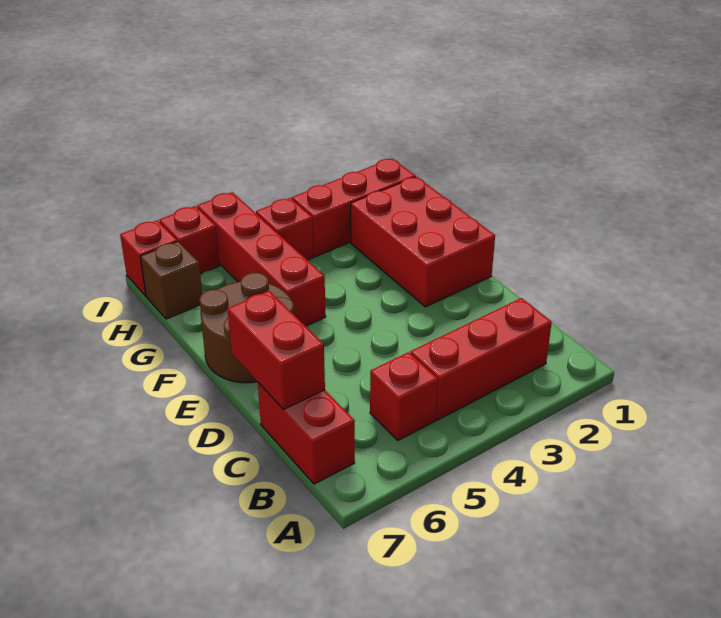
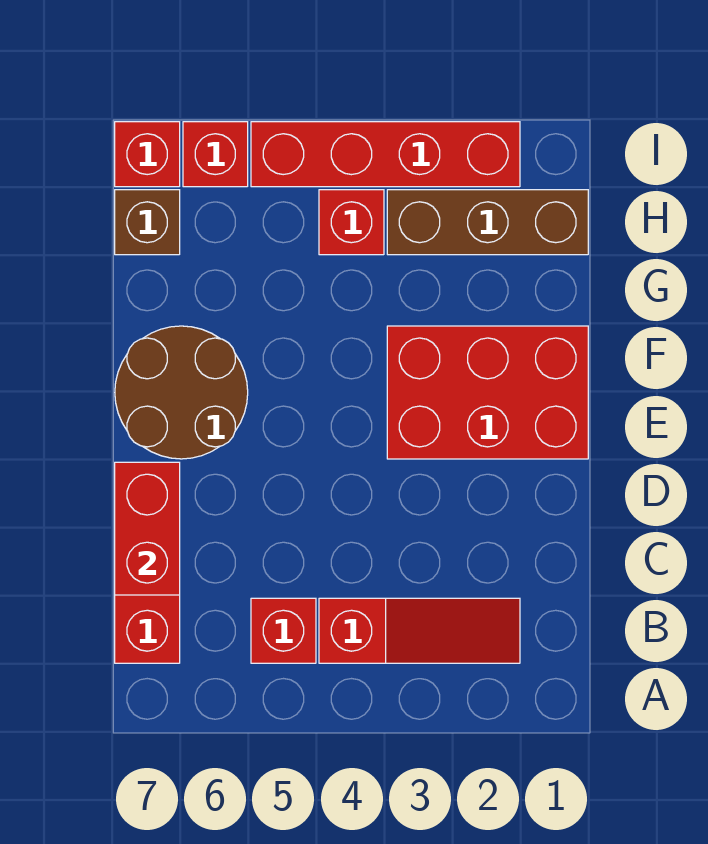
red brick B2:B4 level 1 -> red slope B2:B4 level 1 top 4
red brick E1:G2 level 1 -> red brick E1:F3 level 1
red brick F5:I5 level 1 -> red brick I2:I5 level 1
red brick H1:H3 level 1 -> brown brick H1:H3 level 1

